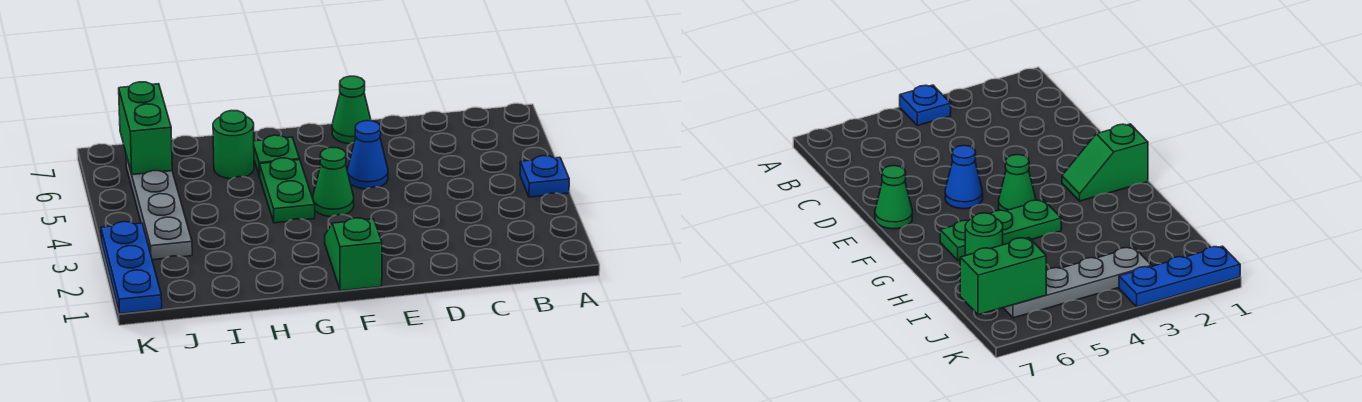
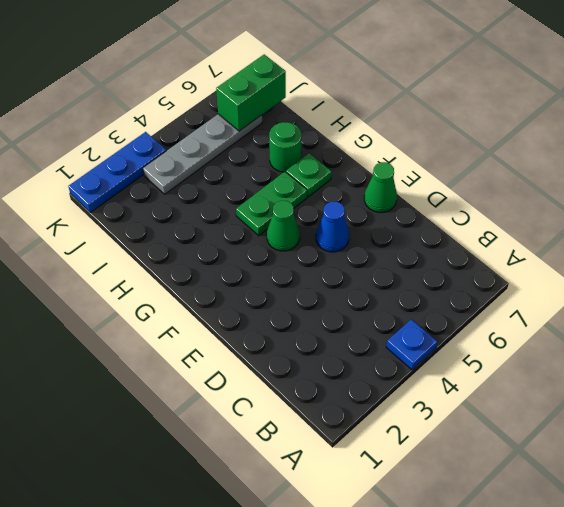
green slope F1:F2 level 1 top 1 -> none

